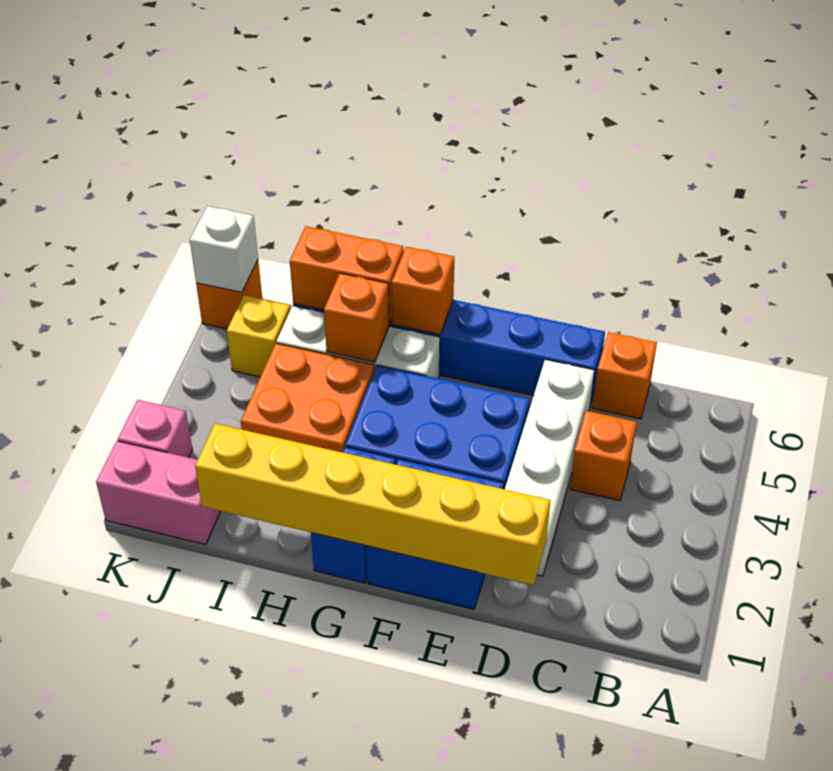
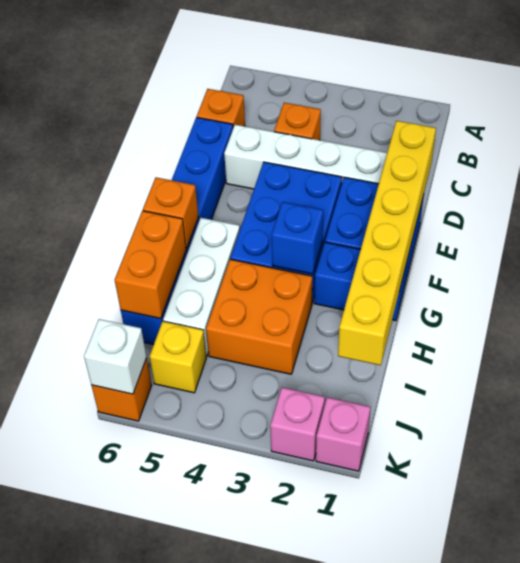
none -> blue brick G3 level 2
orange brick H5 level 2 -> none
pink brick J1:K1 level 1 -> pink brick K1 level 1

